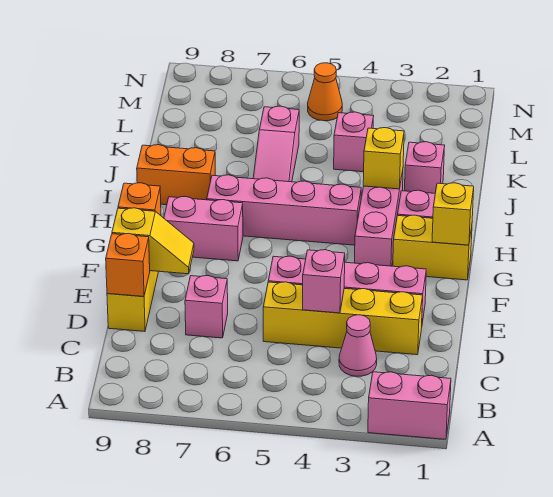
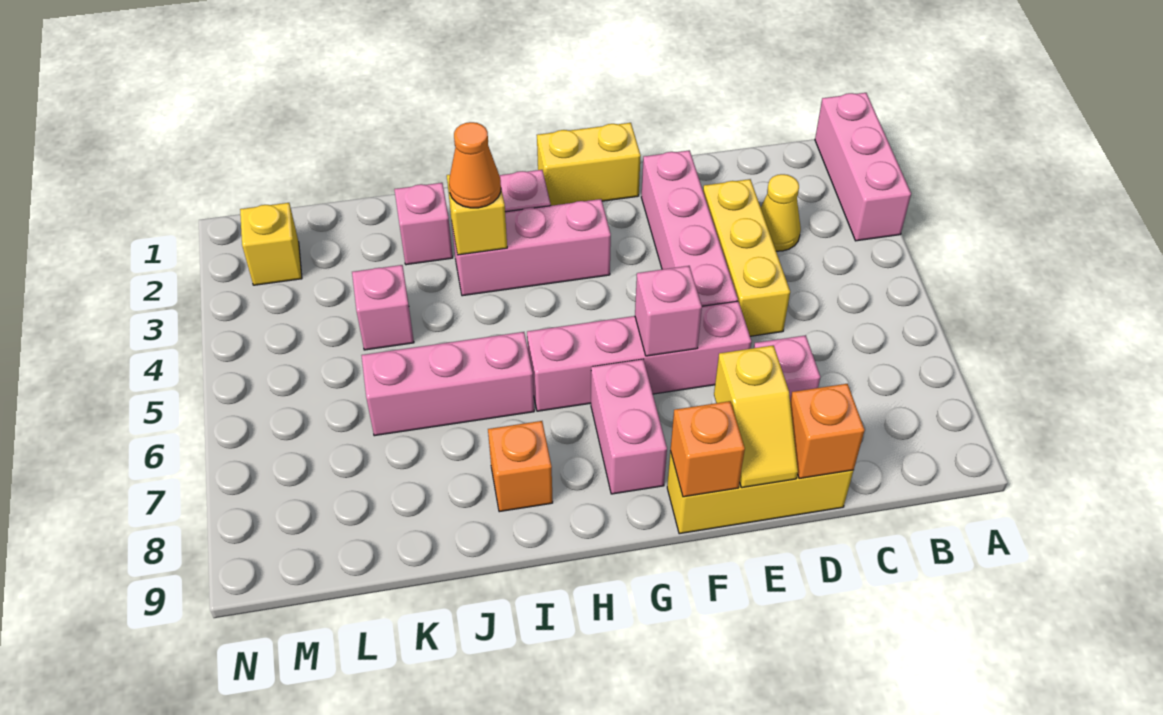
pink brick A1:A2 level 1 -> pink brick A1:A3 level 1
pink cone C3 level 1 -> yellow cone C3 level 1
yellow brick D2:D5 level 1 -> yellow brick D3:D5 level 1
pink brick D4 level 2 -> pink brick F6 level 2
yellow slope E8:E9 level 2 top 9 -> yellow slope E8:E9 level 2 top 8
yellow brick G1:G2 level 1 -> yellow brick F1:G1 level 1
yellow brick G1 level 2 -> yellow brick M2 level 1
pink brick H4:H7 level 1 -> pink brick E6:H6 level 1
pink slope I6:K6 level 1 top K -> pink brick I6:K6 level 1
orange brick I8:I9 level 1 -> orange brick I8 level 1
orange cone M5 level 1 -> orange cone I3 level 3

